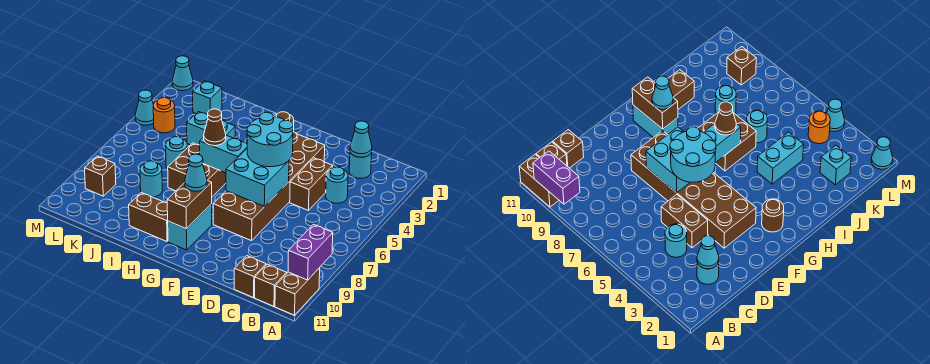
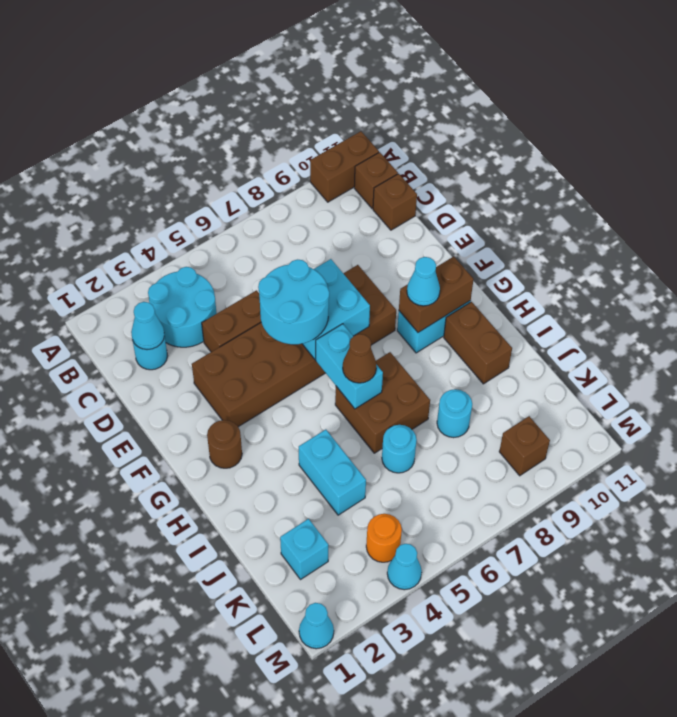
purple brick A9:A10 level 2 -> none
cyan round brick C4 level 1 -> cyan round brick B3:C4 level 1

